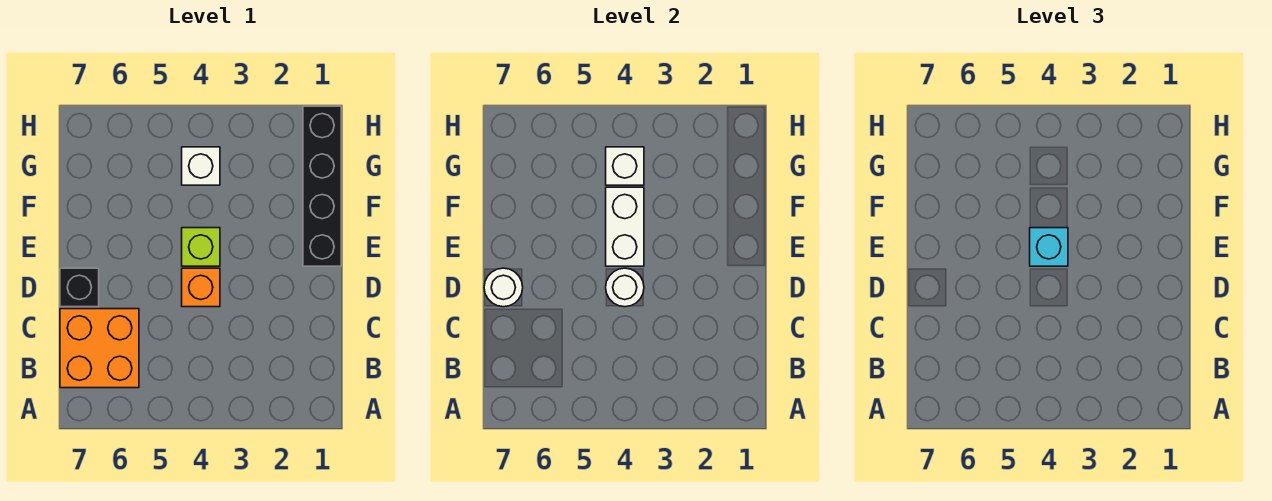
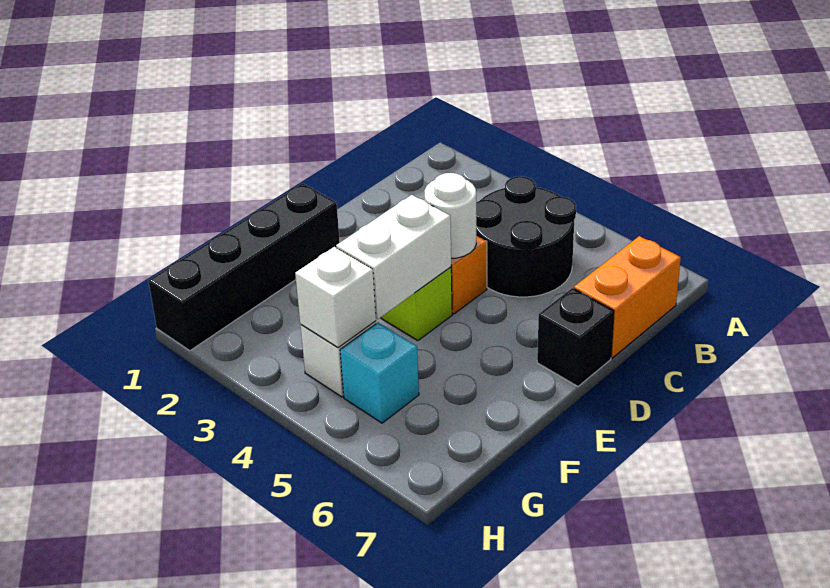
none -> black round brick B4:C5 level 1
orange brick B6:C7 level 1 -> orange brick B7:C7 level 1
white round brick D7 level 2 -> none
cyan brick E4 level 3 -> cyan brick G5 level 1

